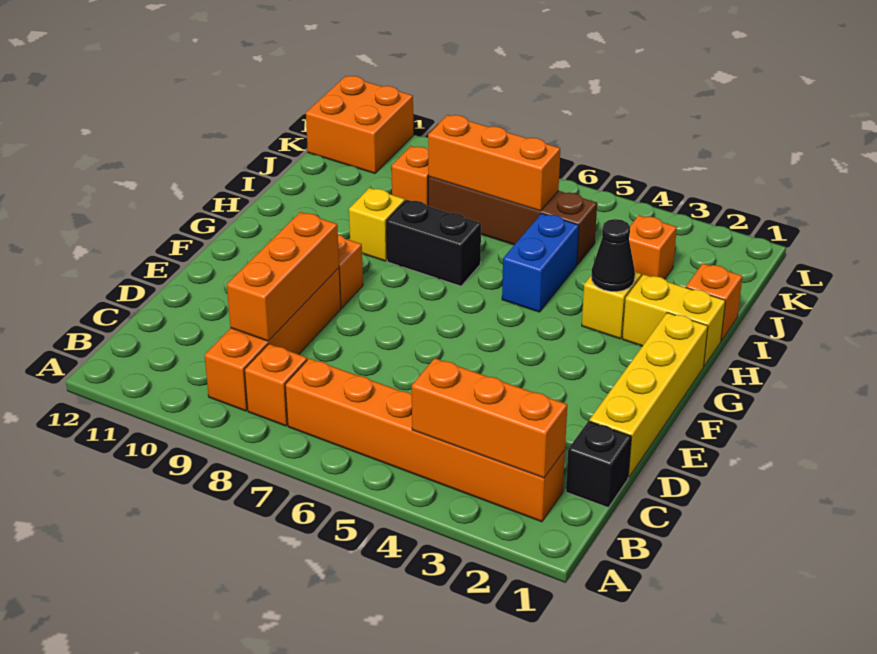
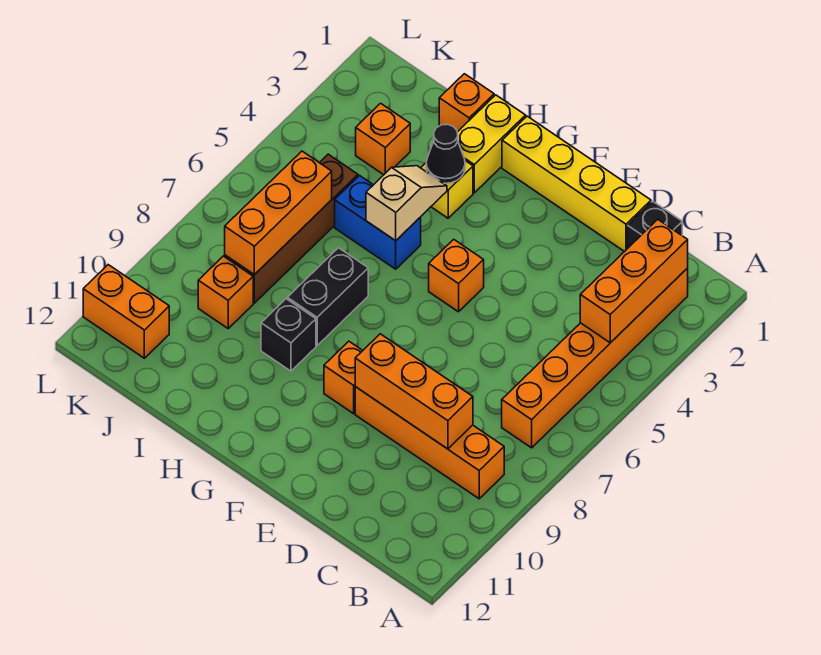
orange brick B8 level 1 -> orange brick F5 level 1
none -> tan slope H4:H5 level 2 top 5
yellow brick H9 level 1 -> black brick H9 level 1
orange brick K11:L12 level 1 -> orange brick K11:L11 level 1

